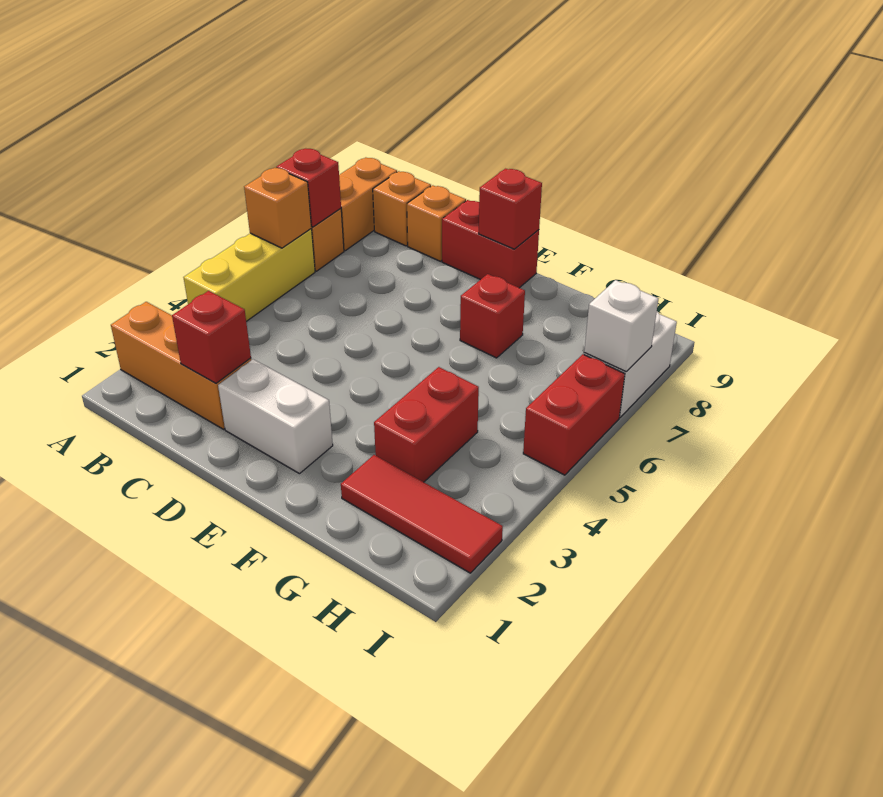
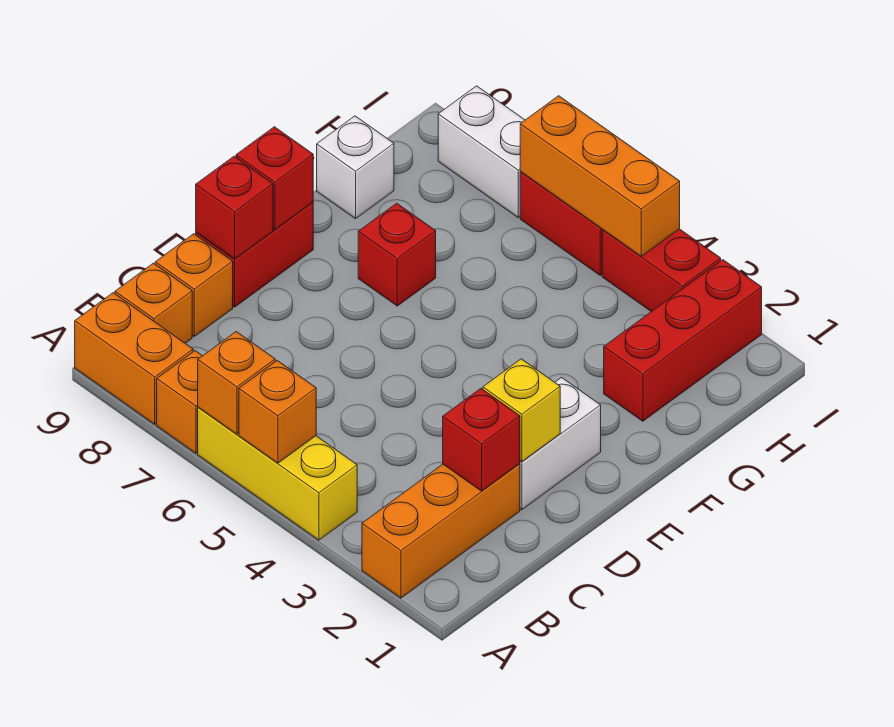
none -> orange brick A5 level 2
red brick A7 level 2 -> red brick D9 level 2
none -> yellow brick D2 level 2
red tile G2:I2 level 1 -> red brick G2:I2 level 1
red brick G3:G4 level 1 -> red brick I3:I4 level 1
none -> orange brick I4:I6 level 2
white brick I7 level 2 -> white brick G9 level 1

